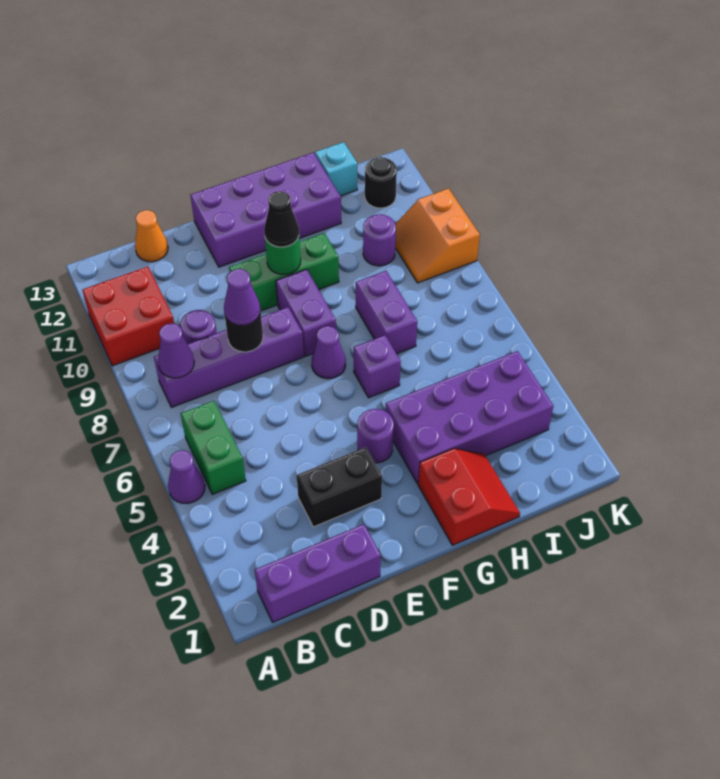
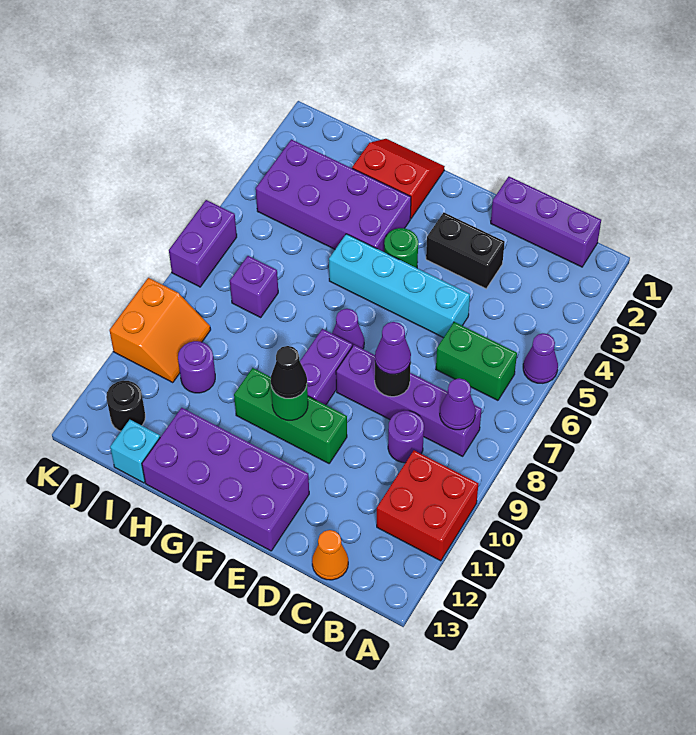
green brick B5:B6 level 1 -> green brick B6:C6 level 1
none -> cyan brick D5:G5 level 1
purple round brick F4 level 1 -> green round brick F4 level 1
red slope G1:H2 level 1 top G -> red slope G1:H2 level 1 top 2
purple brick G6 level 1 -> purple brick I7 level 1
purple brick H7:H8 level 1 -> purple brick K6:K7 level 1

